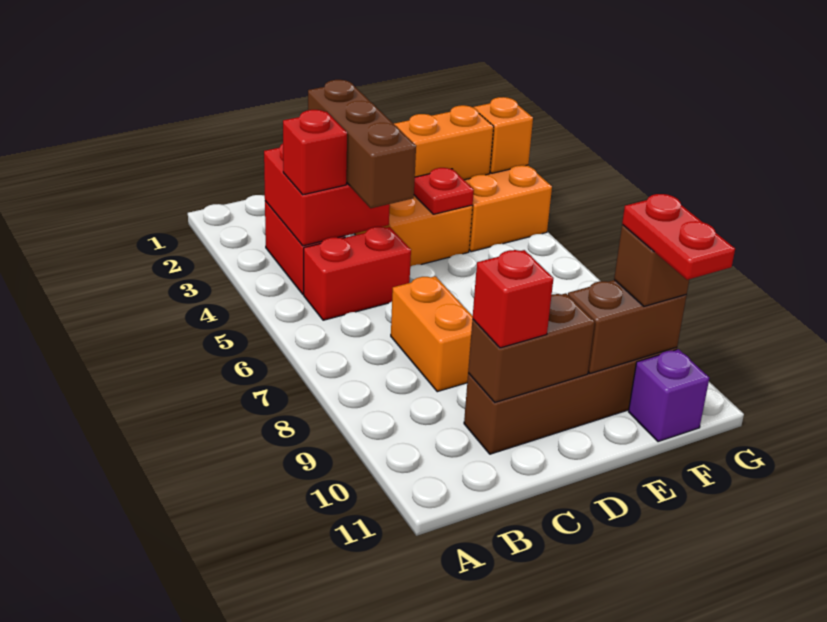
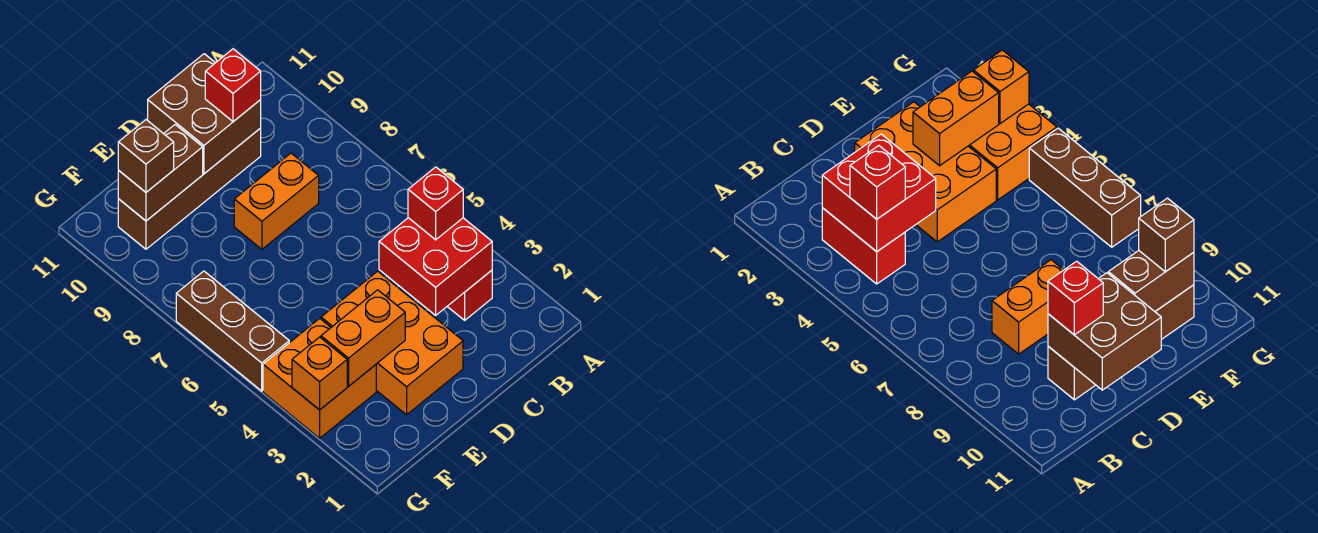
red brick B5:C5 level 1 -> none
brown brick C3:C5 level 3 -> brown brick G5:G7 level 1
orange brick C7:C8 level 1 -> orange brick C8:D8 level 1
brown brick C10:D10 level 2 -> brown brick C10:D11 level 2
red plate E4 level 2 -> none
red plate F10:F11 level 4 -> none
purple brick F11 level 1 -> none

